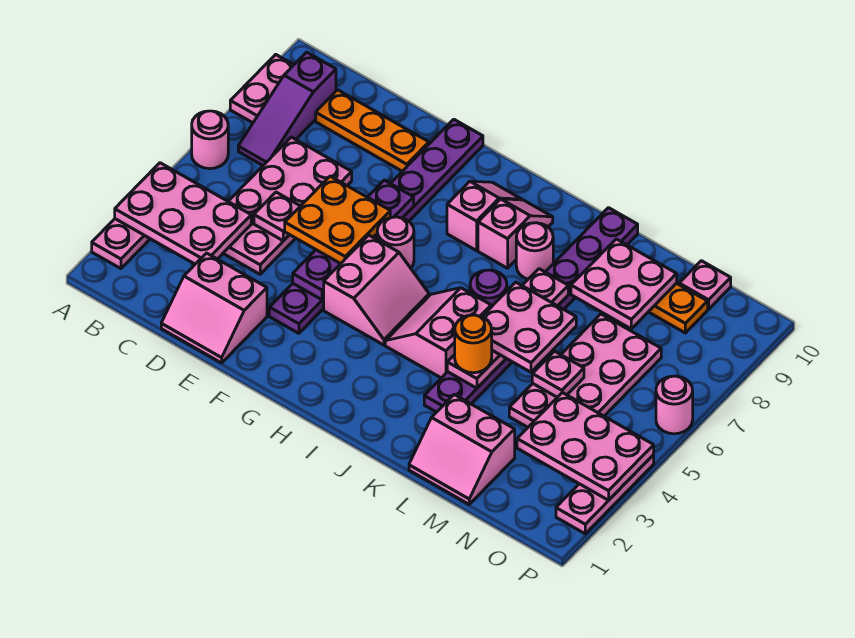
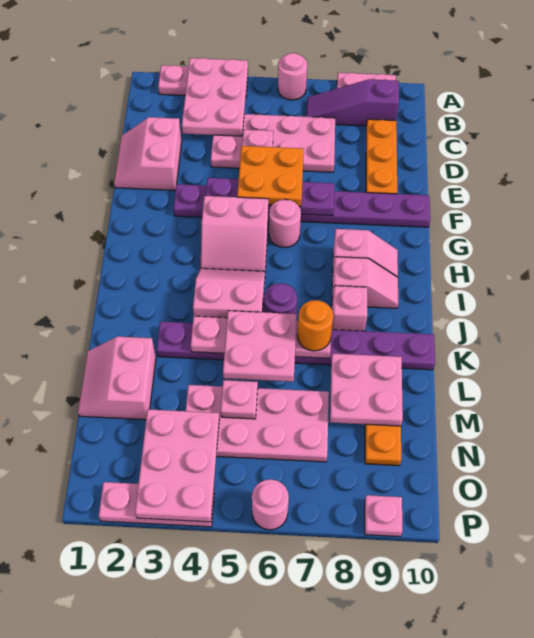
pink round brick J8 level 1 -> pink brick J8 level 1
orange round brick K4 level 3 -> orange round brick K7 level 3
pink plate N10 level 1 -> pink plate P9 level 1

